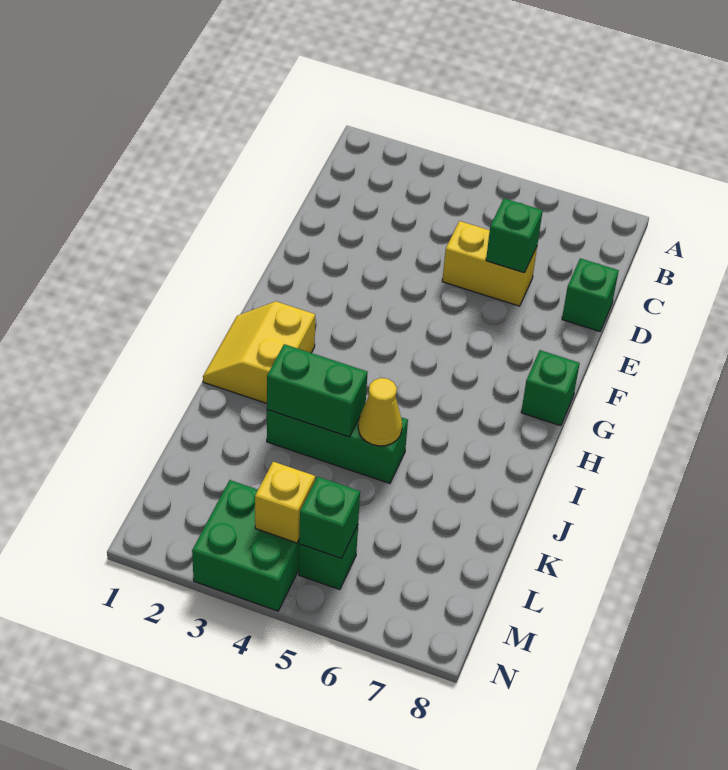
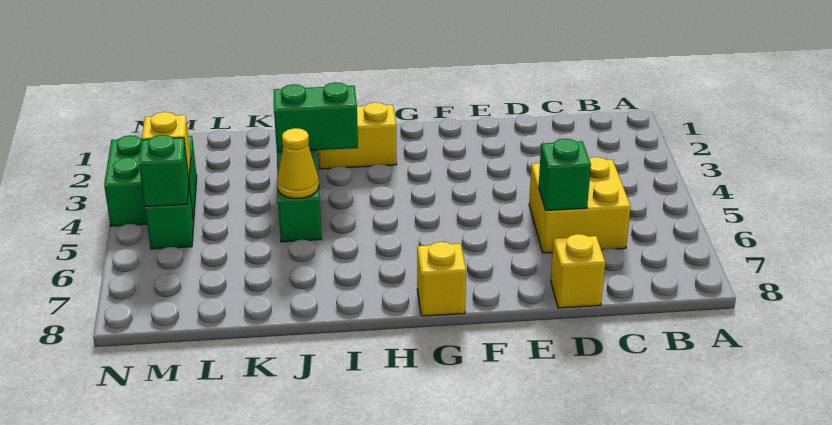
yellow brick D5:D6 level 1 -> yellow brick C5:D6 level 1
green brick D8 level 1 -> yellow brick D8 level 1
green brick G8 level 1 -> yellow brick G8 level 1
green brick J3:J4 level 2 -> green brick I3:J3 level 2

